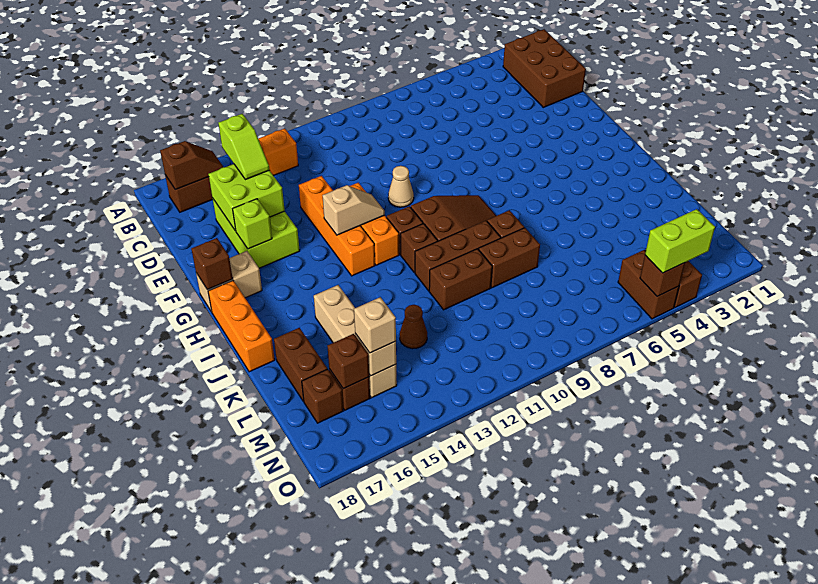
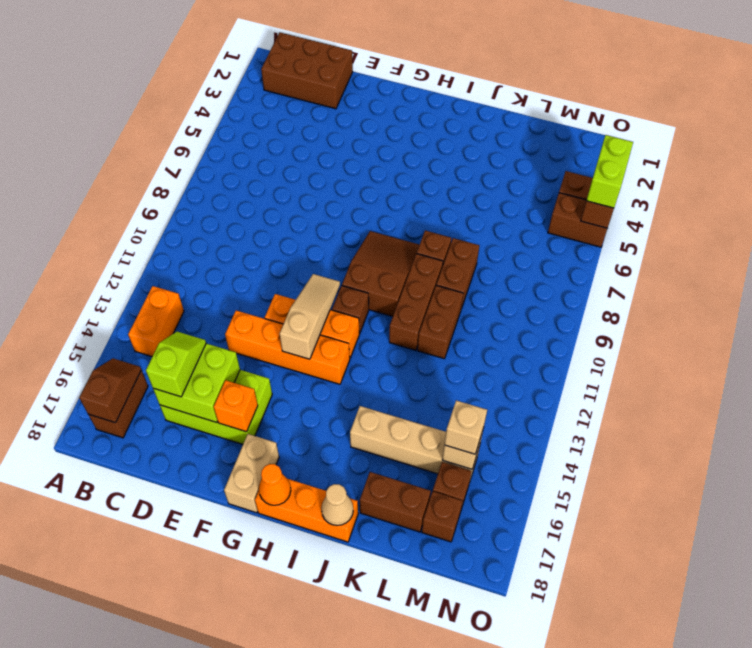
lime slope C15:D15 level 3 top C -> lime slope D15:D16 level 3 top 16
tan cone F10 level 1 -> tan cone J18 level 2
lime brick F16 level 2 -> orange brick F16 level 2
tan slope G12:G13 level 2 top 13 -> tan slope G11:G13 level 2 top 13
brown brick G18 level 2 -> none
none -> orange cone H18 level 2
brown brick I11 level 1 -> none
brown cone L13 level 1 -> none
brown brick M16 level 2 -> none

